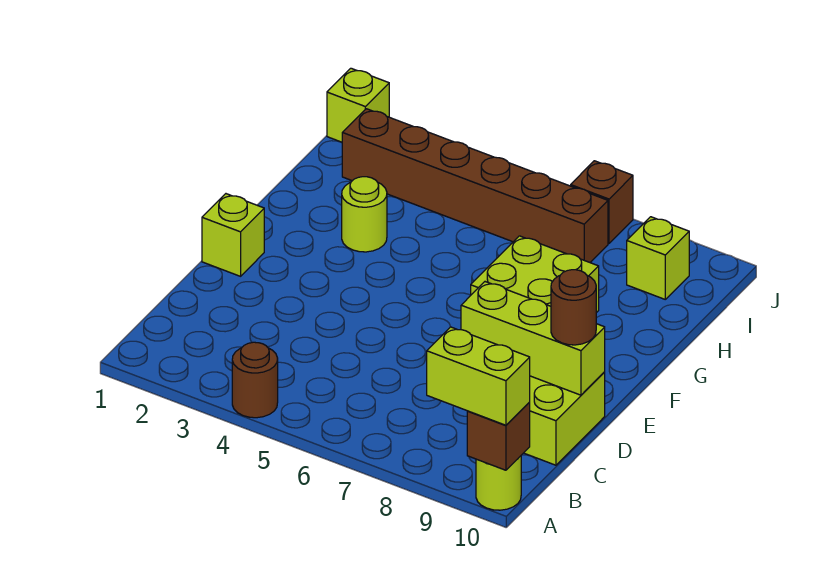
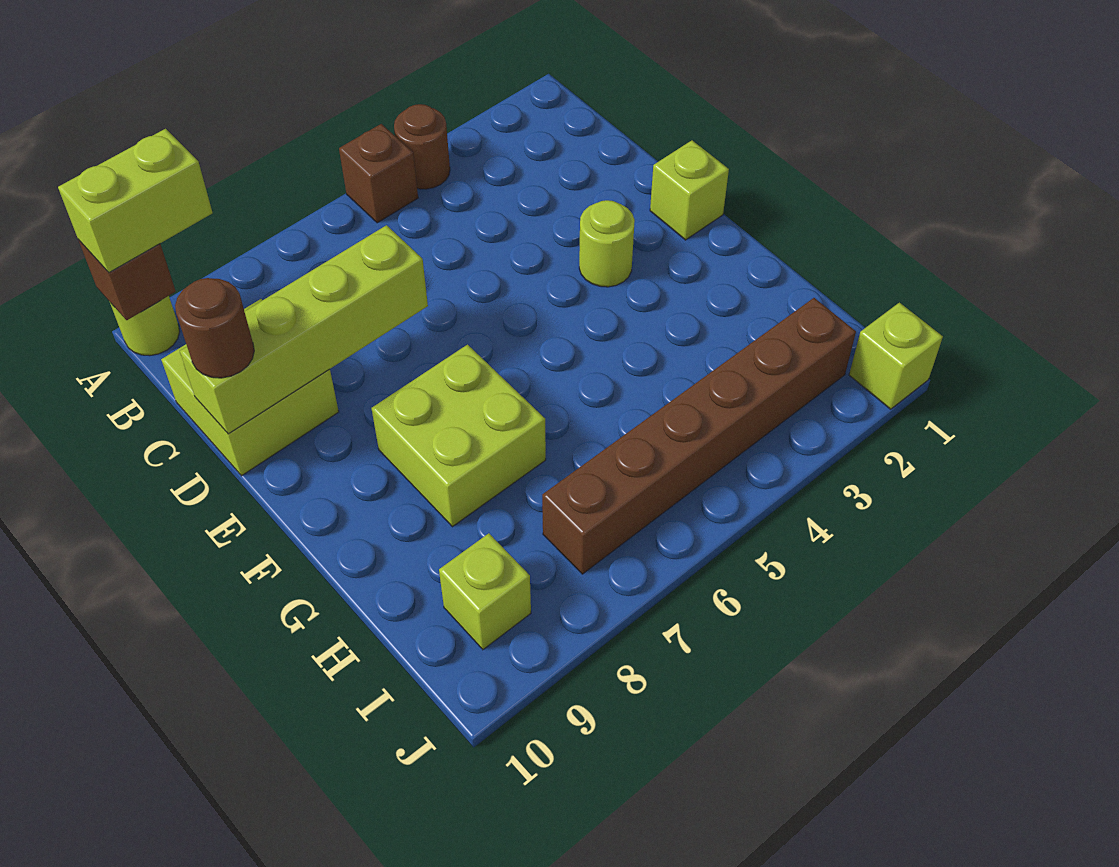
lime brick D8:D10 level 2 -> lime brick D7:D10 level 2
lime round brick G3 level 1 -> lime round brick E3 level 1
brown brick J7 level 1 -> brown brick A5 level 1

